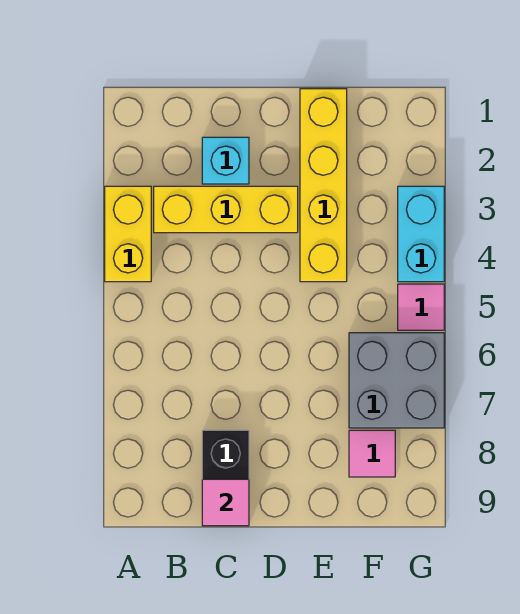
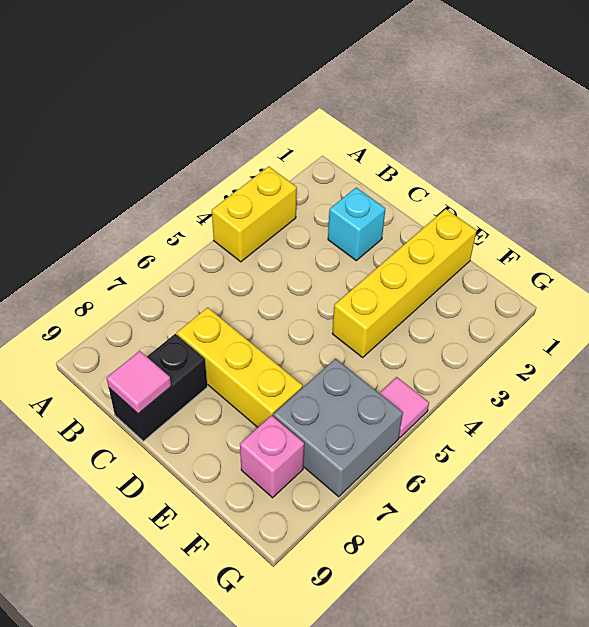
yellow brick B3:D3 level 1 -> yellow brick C7:E7 level 1
pink tile F8 level 1 -> pink brick F8 level 1
cyan brick G3:G4 level 1 -> none

